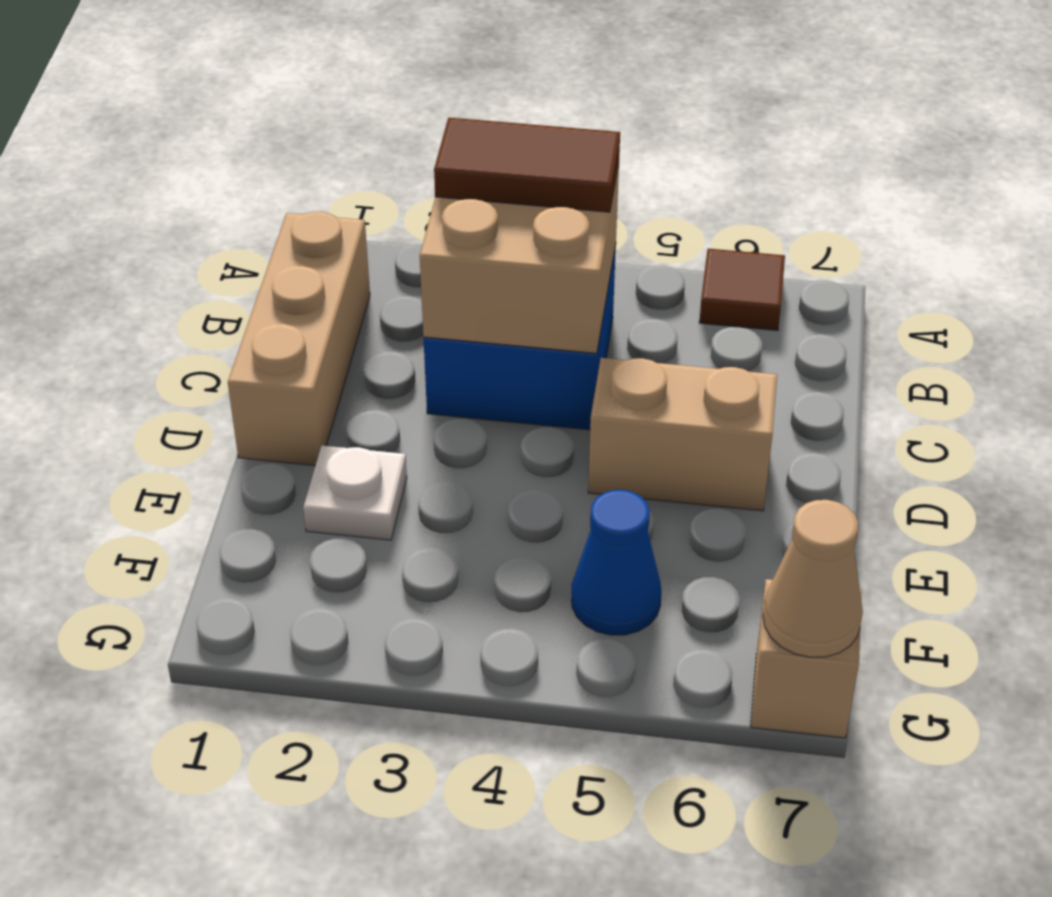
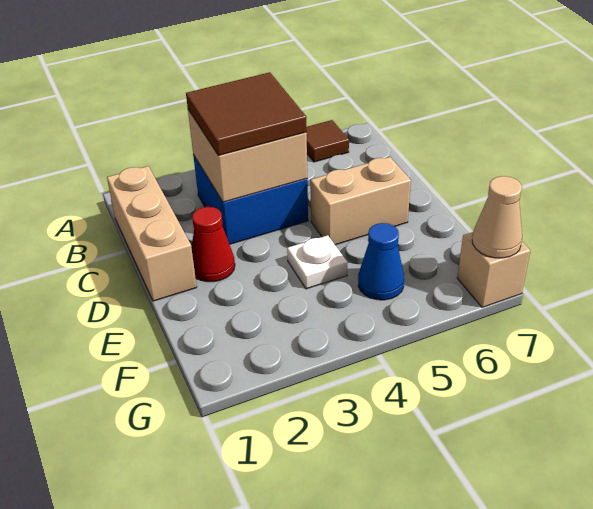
brown tile B3:B4 level 3 -> brown tile B3:C4 level 3
none -> red cone D2 level 1
white plate E2 level 1 -> white plate E4 level 1

